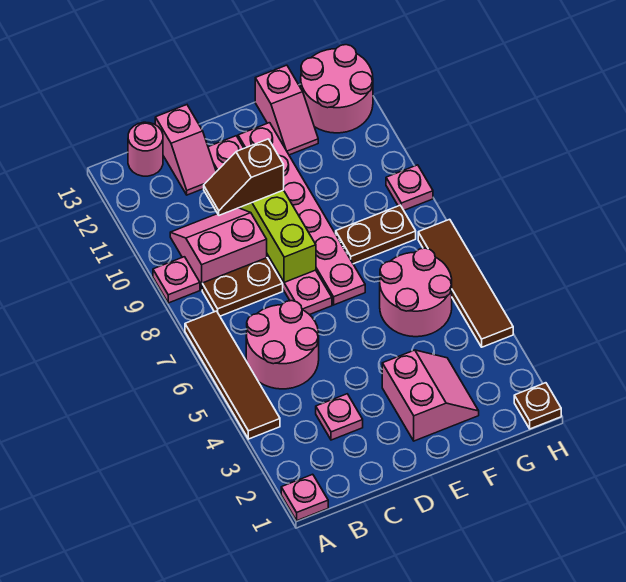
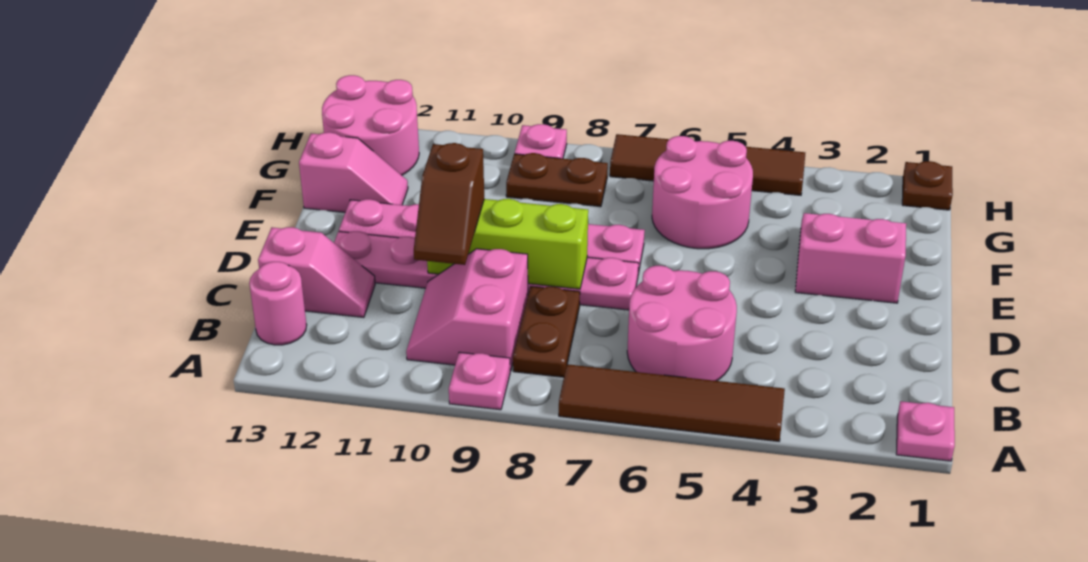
pink plate C3 level 1 -> none
brown plate F8:G8 level 1 -> brown plate G8:G9 level 1

